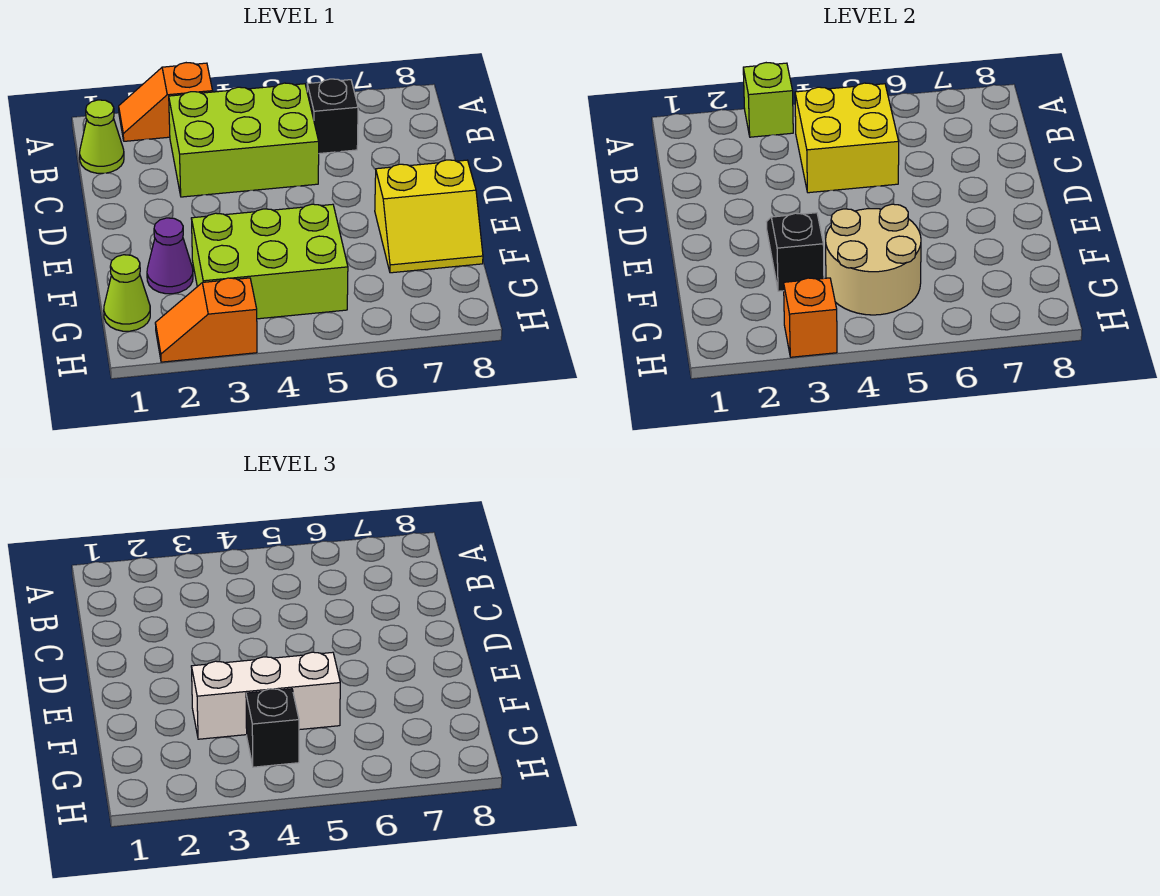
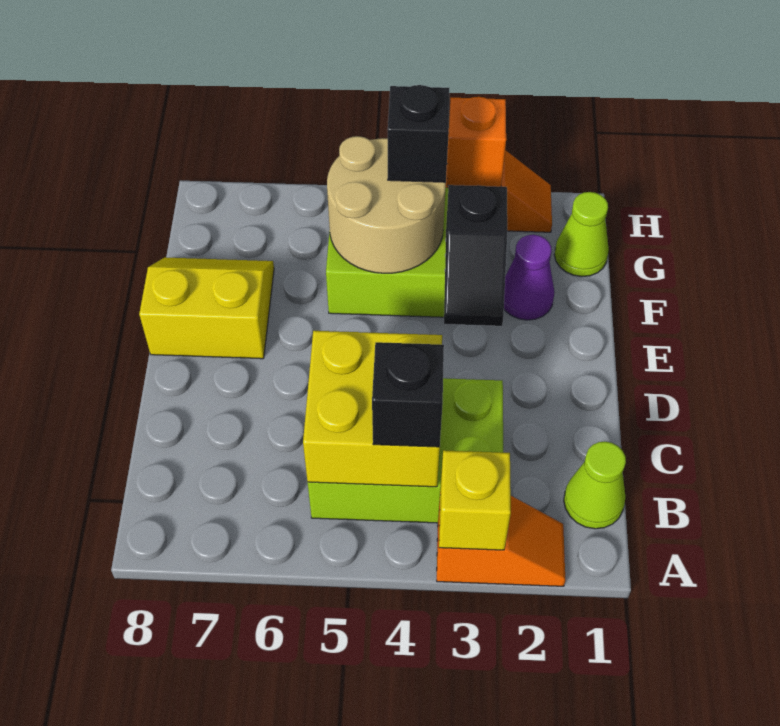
lime brick A3 level 2 -> yellow brick A3 level 2
black brick B6 level 1 -> black brick B4 level 3
white brick F3:F5 level 3 -> none

